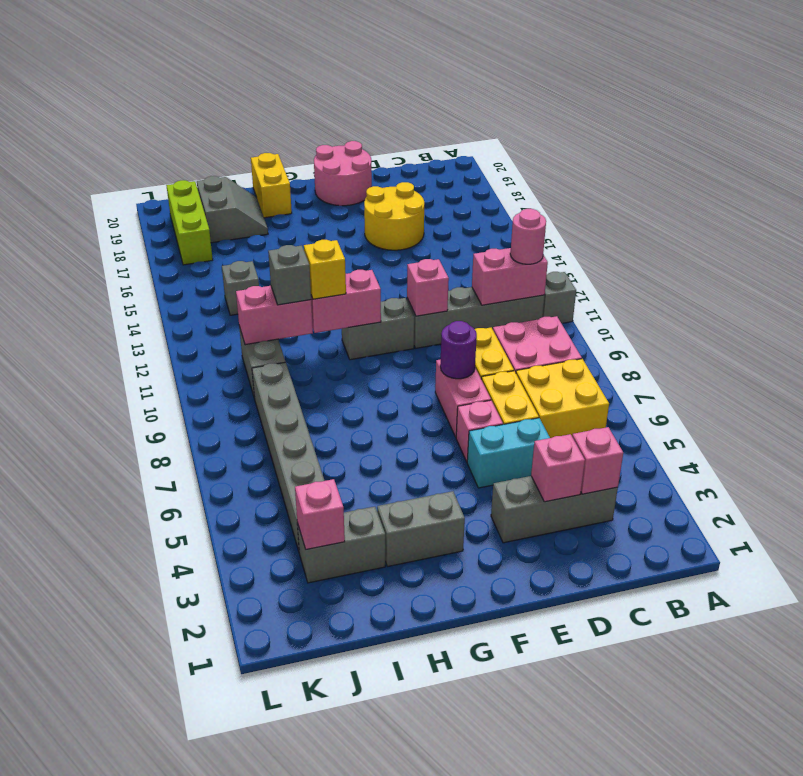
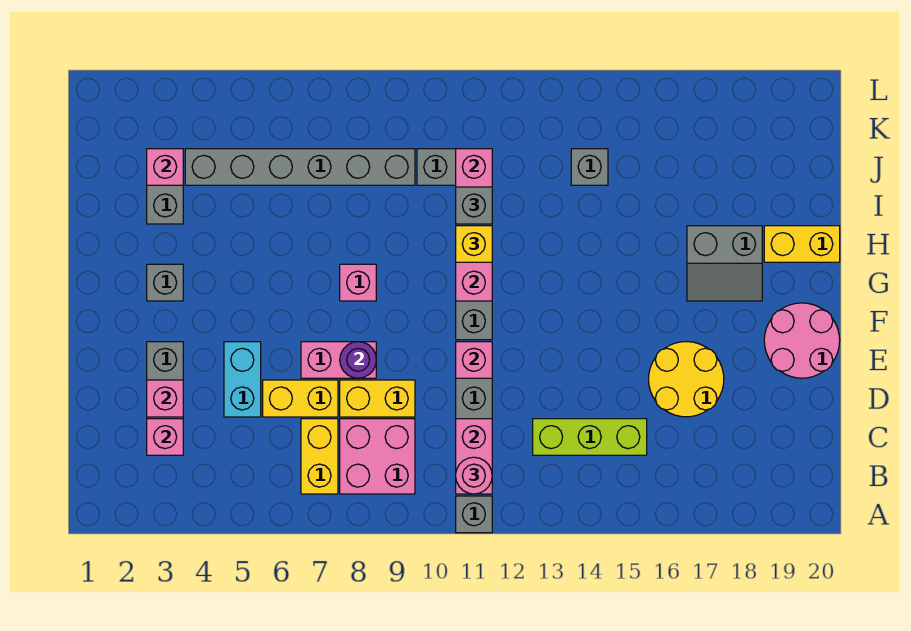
yellow brick B6:C7 level 1 -> yellow brick B7:C7 level 1
pink brick E6 level 1 -> pink brick G8 level 1
grey brick G3:H3 level 1 -> grey brick G3 level 1
grey slope I18:J19 level 1 top J -> grey slope G17:H18 level 1 top H
lime brick K17:K19 level 1 -> lime brick C13:C15 level 1

